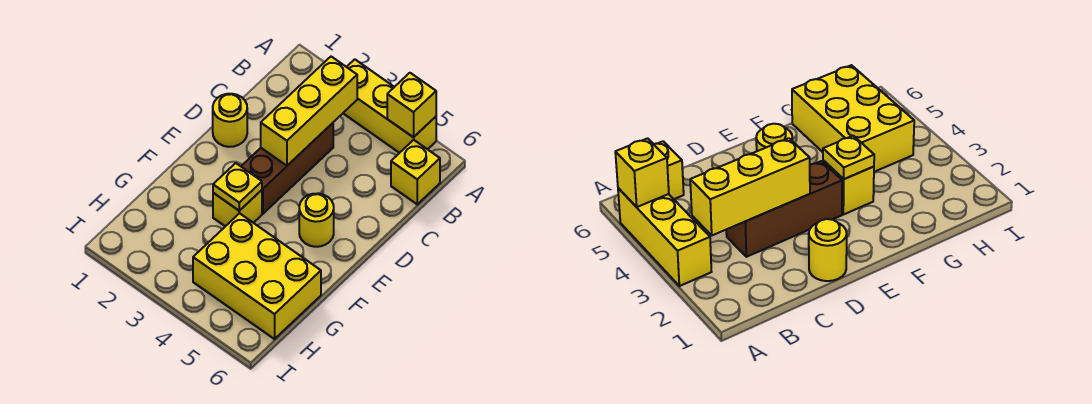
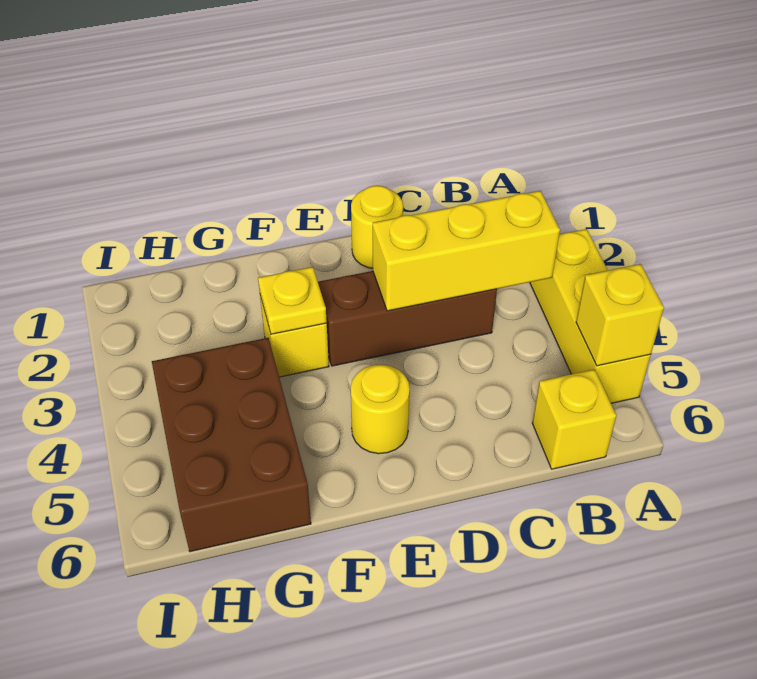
yellow brick G4:H6 level 1 -> brown brick G4:H6 level 1

